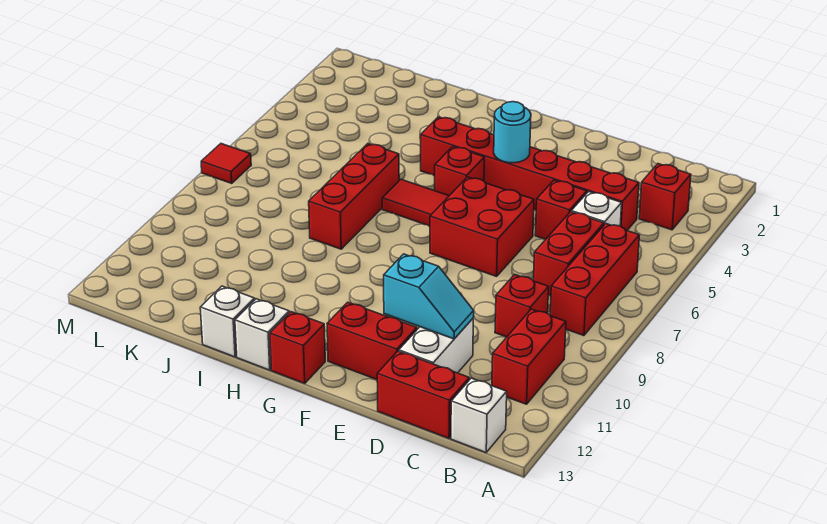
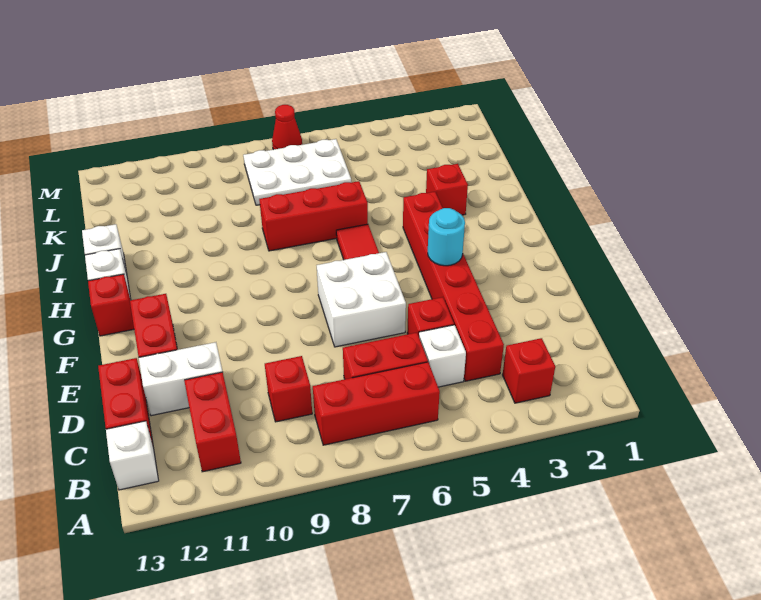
red brick B10:B11 level 1 -> red brick B11:C11 level 1
cyan slope D11:E11 level 2 top E -> none
red brick E6:F7 level 1 -> white brick E6:F7 level 1
red brick G5 level 1 -> red brick I3 level 1
none -> white plate K6:L8 level 1
red tile M7 level 1 -> red cone M7 level 1

